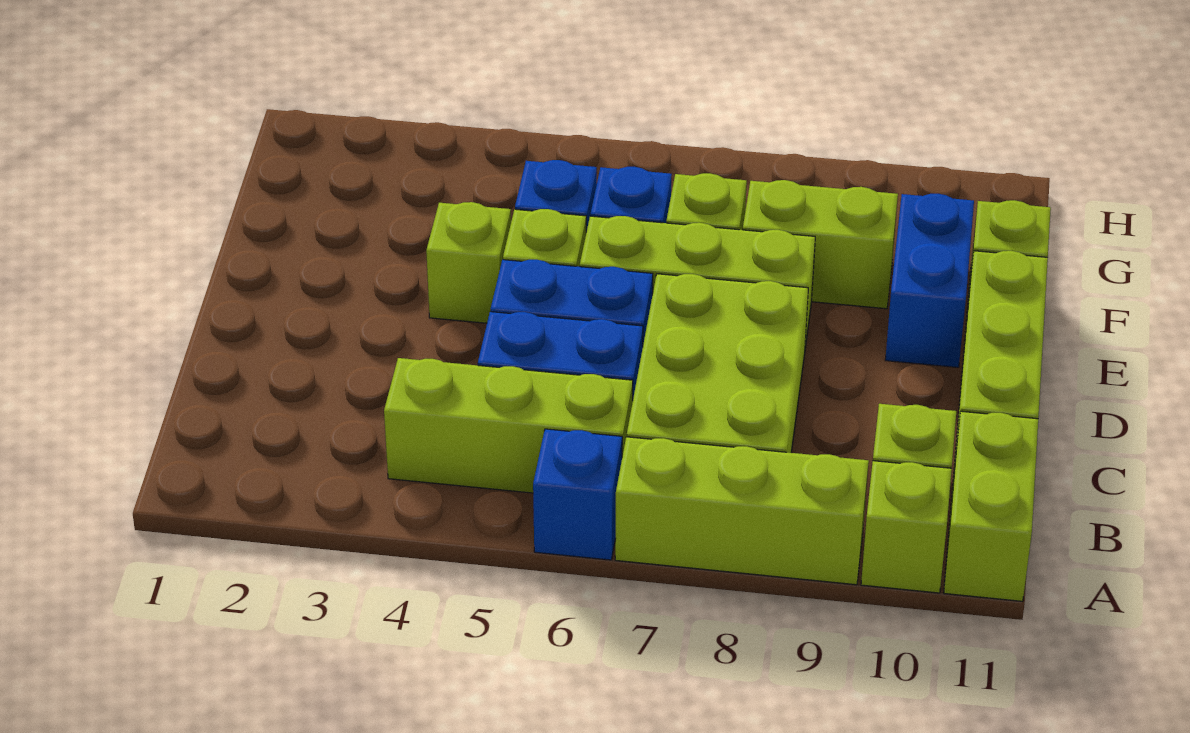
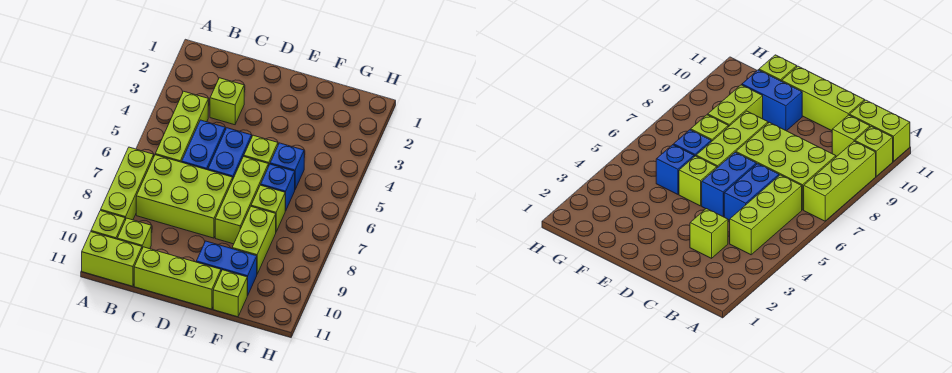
blue brick A6 level 1 -> none
lime brick E4 level 1 -> lime brick C3 level 1

